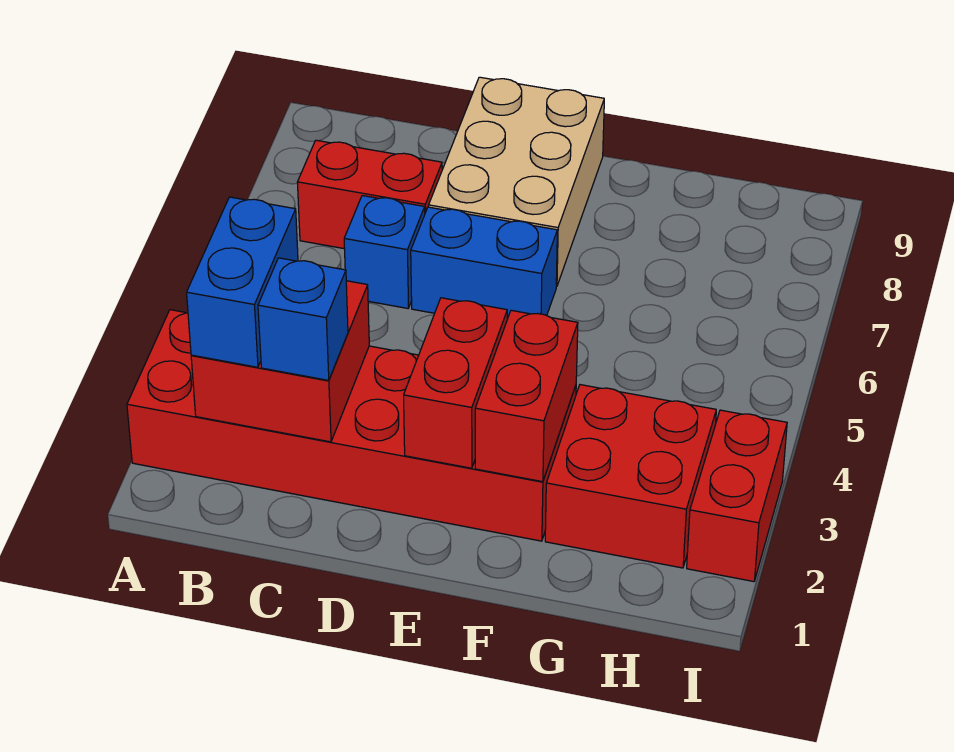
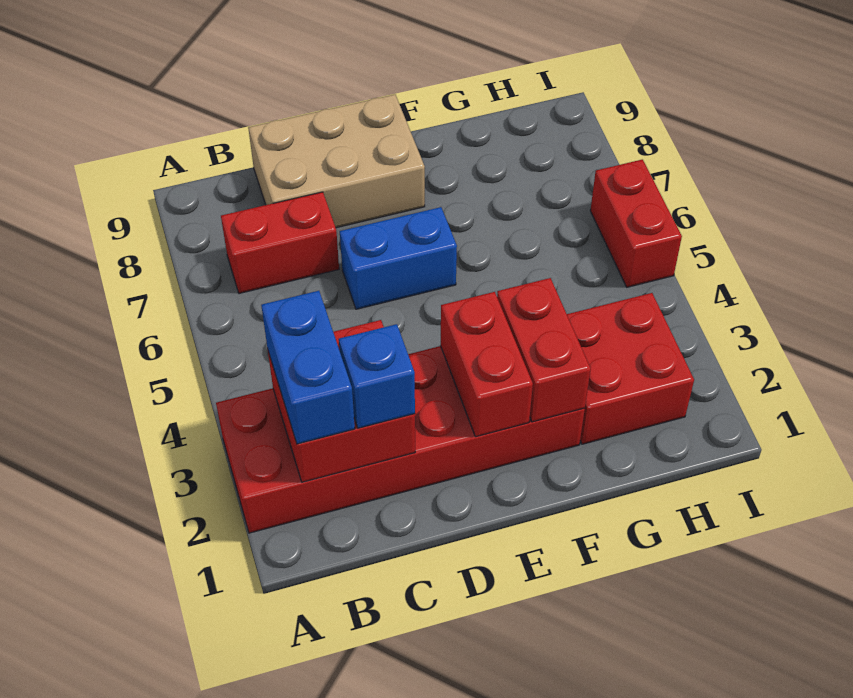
blue brick C6 level 1 -> none
tan brick D7:E9 level 1 -> tan brick C8:E9 level 1
red brick I2:I3 level 1 -> red brick I5:I6 level 1

